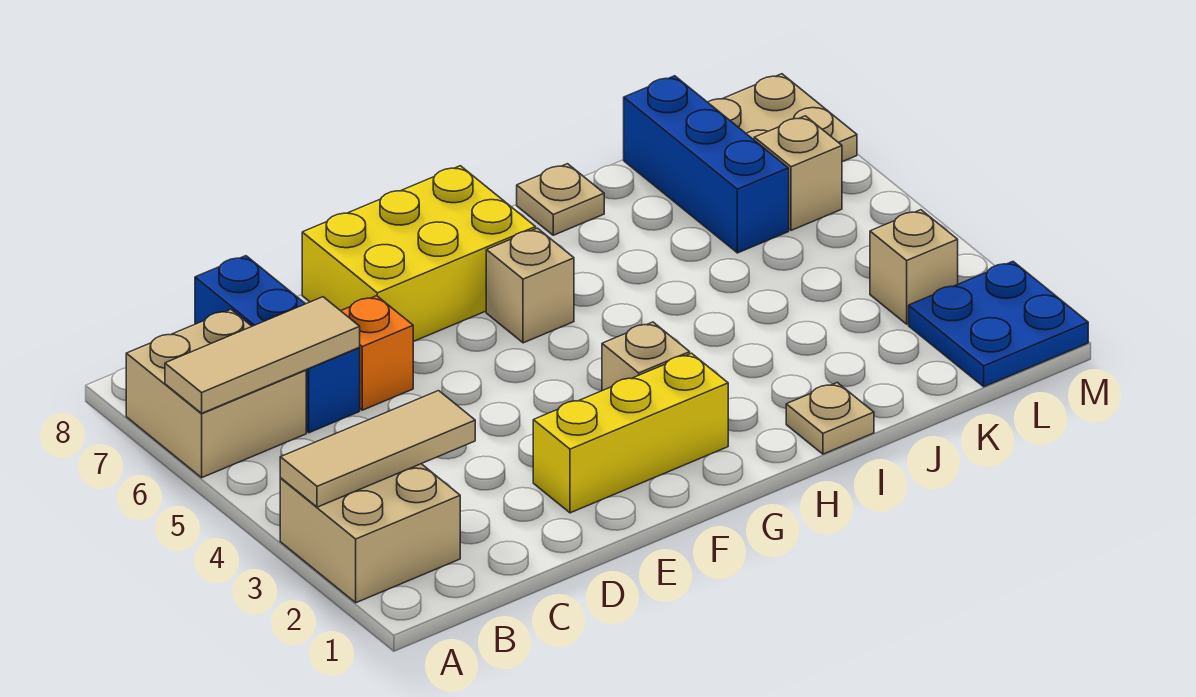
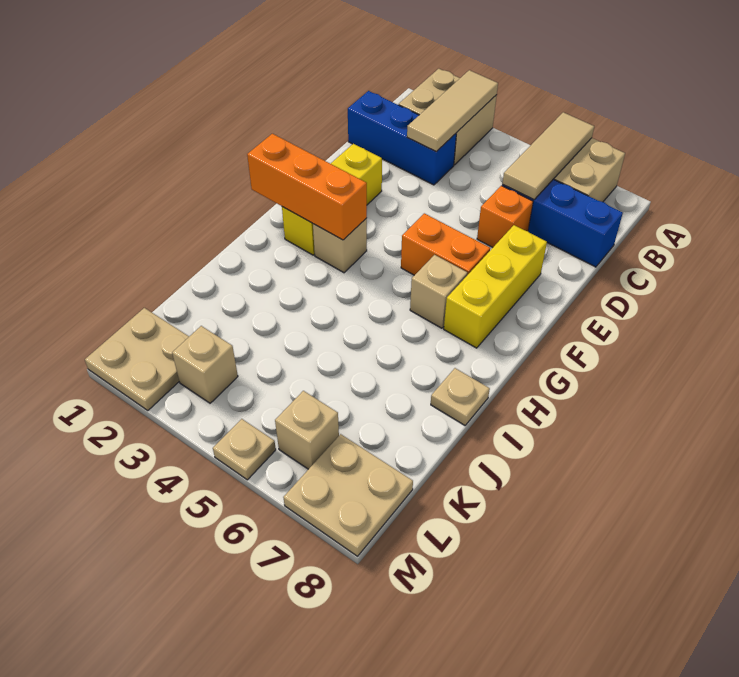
yellow brick E7:G8 level 1 -> yellow brick E7:G7 level 1
none -> orange brick F5:F6 level 1
none -> orange brick G1:G3 level 2
tan plate I1 level 1 -> tan plate M5 level 1
blue brick K6:K8 level 1 -> blue brick C1:C3 level 1
blue plate L1:M2 level 1 -> tan plate L1:M2 level 1

